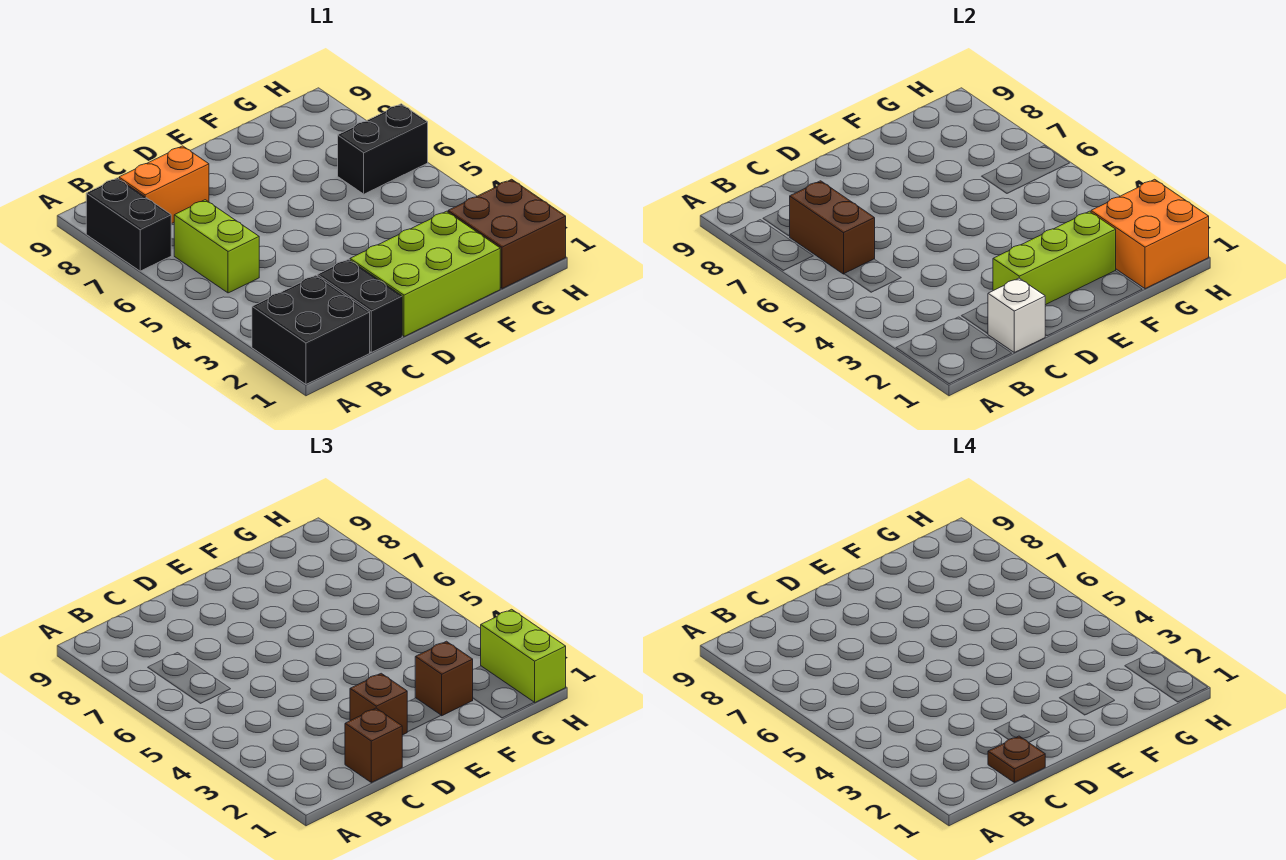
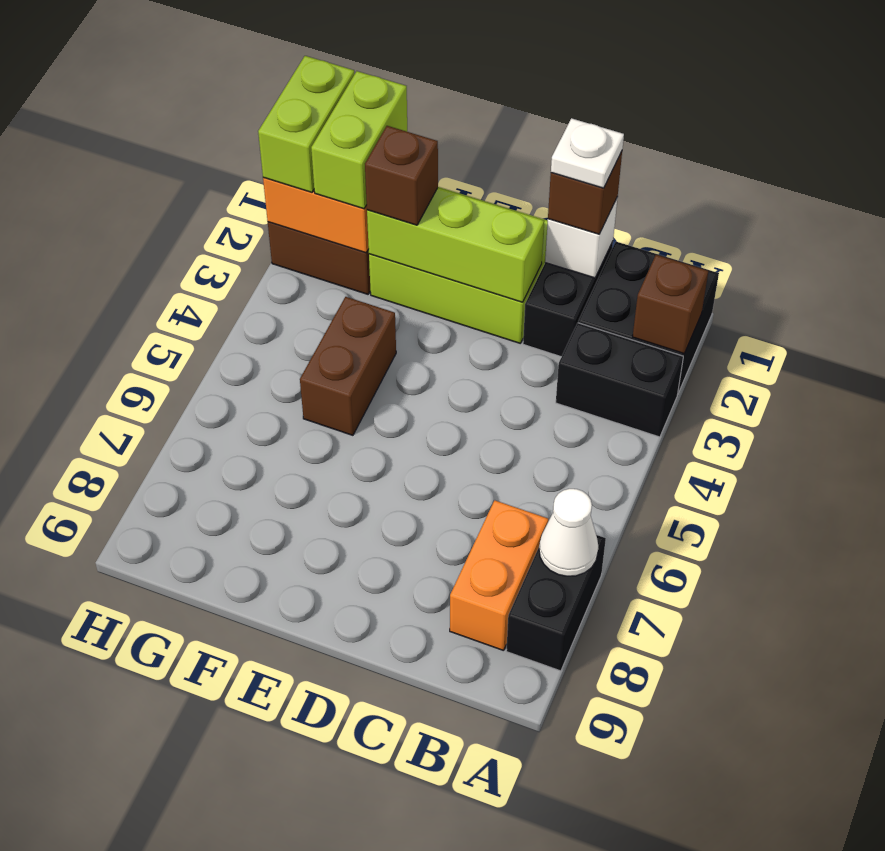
none -> white cone A7 level 2
lime brick B5:B6 level 1 -> lime brick G1:G2 level 3
brown brick B6:B7 level 2 -> brown brick F4:F5 level 1
orange brick B8:C8 level 1 -> orange brick B7:B8 level 1
brown plate C1 level 4 -> white plate C1 level 4
brown brick D2 level 3 -> brown brick A2 level 2
black brick G6:H6 level 1 -> black brick A3:B3 level 1

